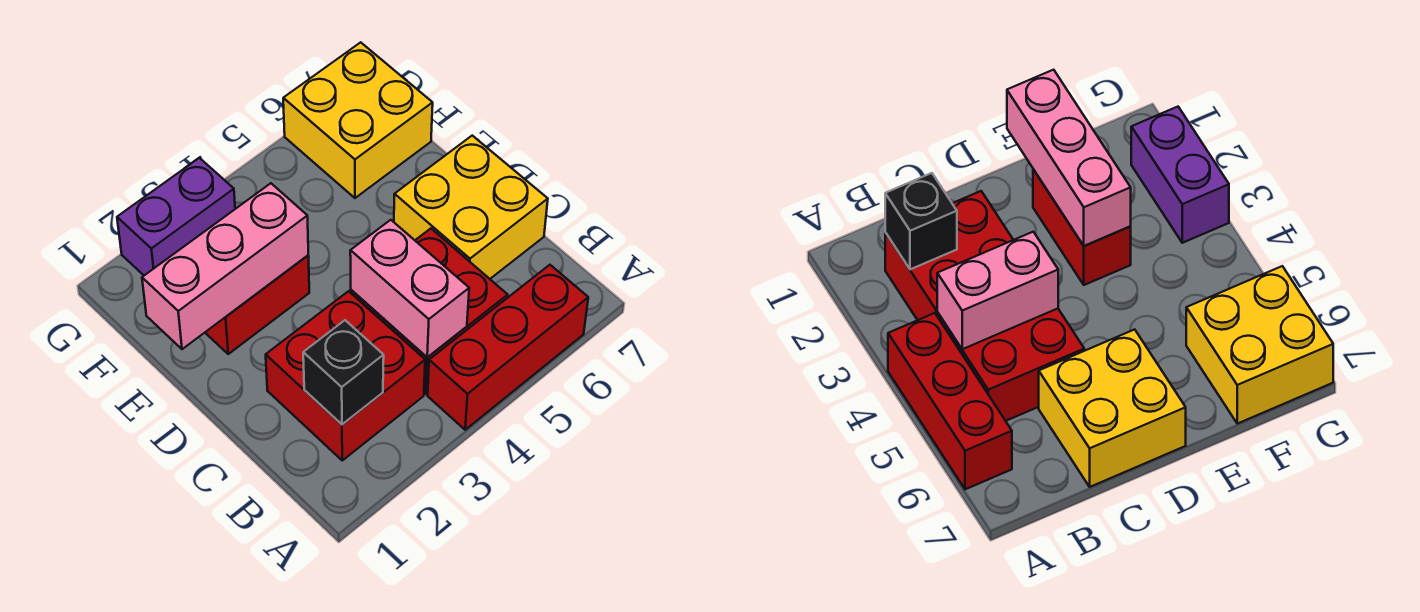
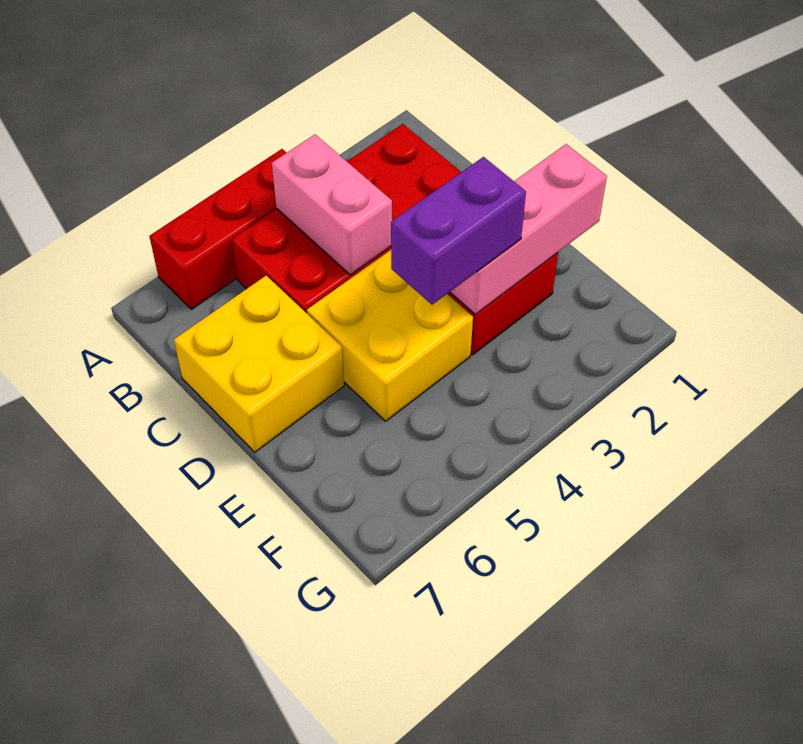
black brick B2 level 2 -> none
yellow brick F6:G7 level 1 -> yellow brick D4:E5 level 1
purple brick G2:G3 level 1 -> purple brick E3:E4 level 3

